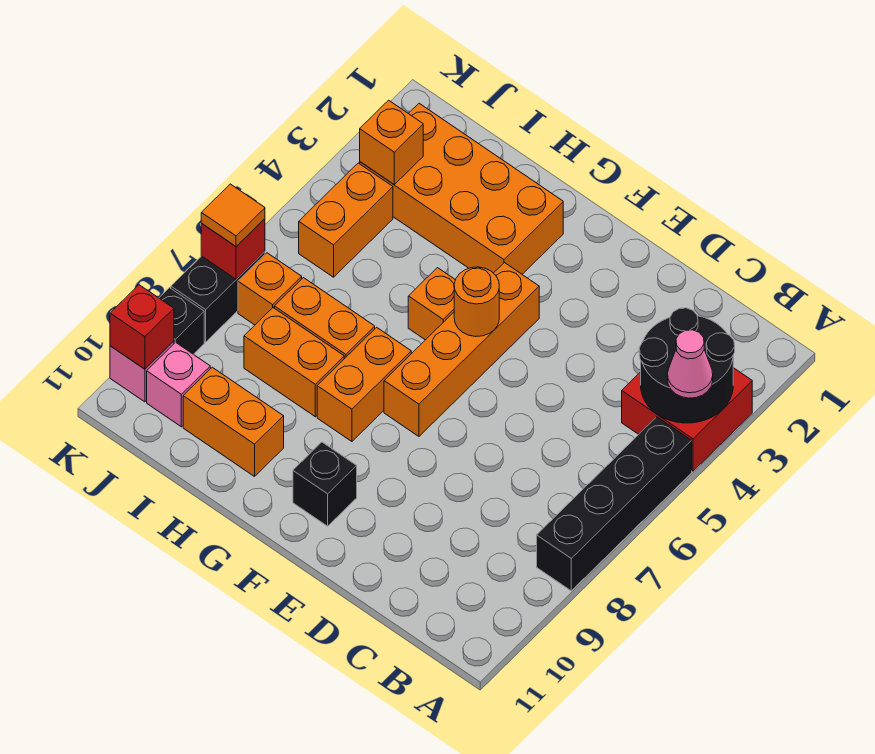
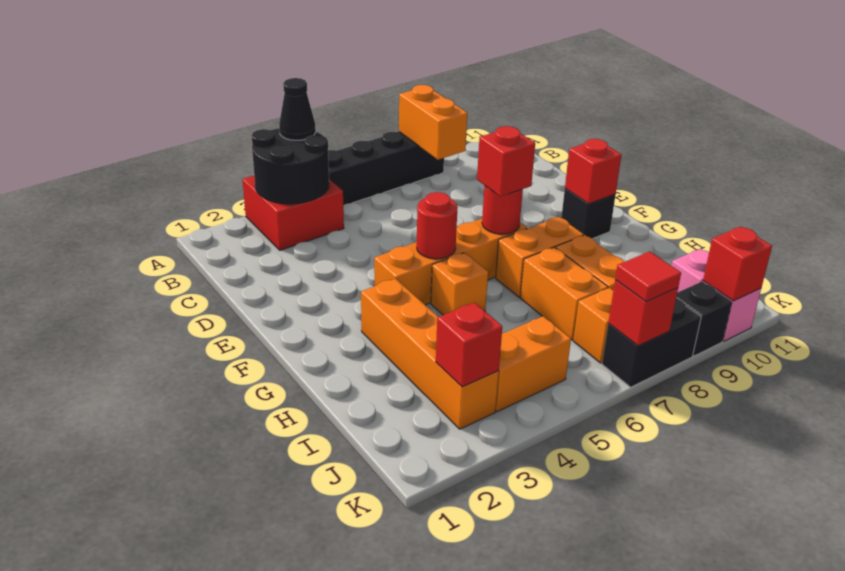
pink cone A4 level 3 -> black cone A4 level 3
orange round brick F5 level 2 -> red round brick F5 level 2
none -> red round brick F7 level 2
none -> red brick F7 level 3
none -> red brick F10 level 2
orange brick G2:J3 level 1 -> orange brick G3:J3 level 1
orange brick H10:I10 level 1 -> orange brick A8:B8 level 2
orange brick J3 level 2 -> red brick J3 level 2
orange tile K7 level 3 -> red tile K7 level 3

